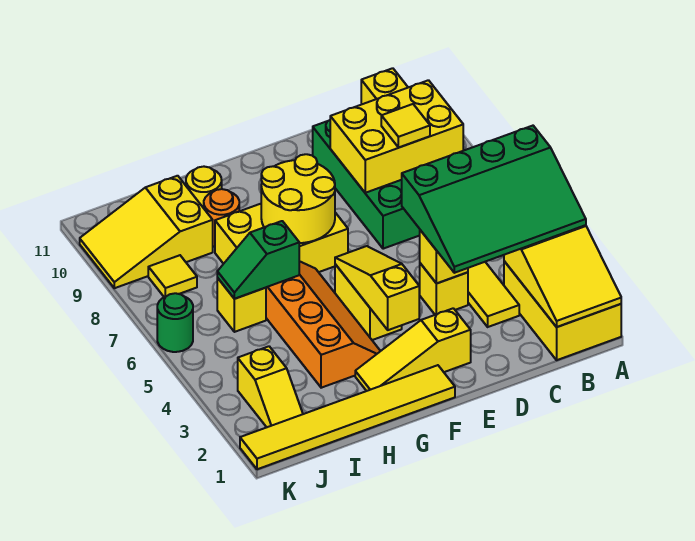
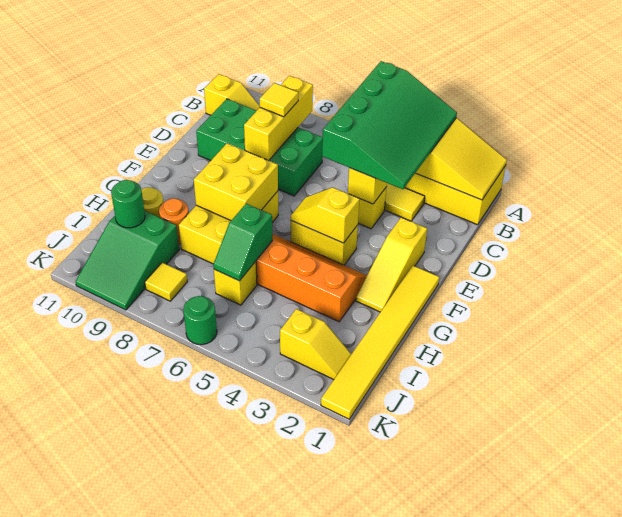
yellow brick B8:D9 level 2 -> yellow brick B8:D8 level 2
yellow slope F3:F5 level 2 top 3 -> yellow slope F4:F5 level 2 top 4
yellow round brick F7:G8 level 2 -> yellow brick F7:G8 level 2
yellow slope I9:K10 level 1 top I -> green slope I9:K10 level 1 top I
none -> green round brick I10 level 2

